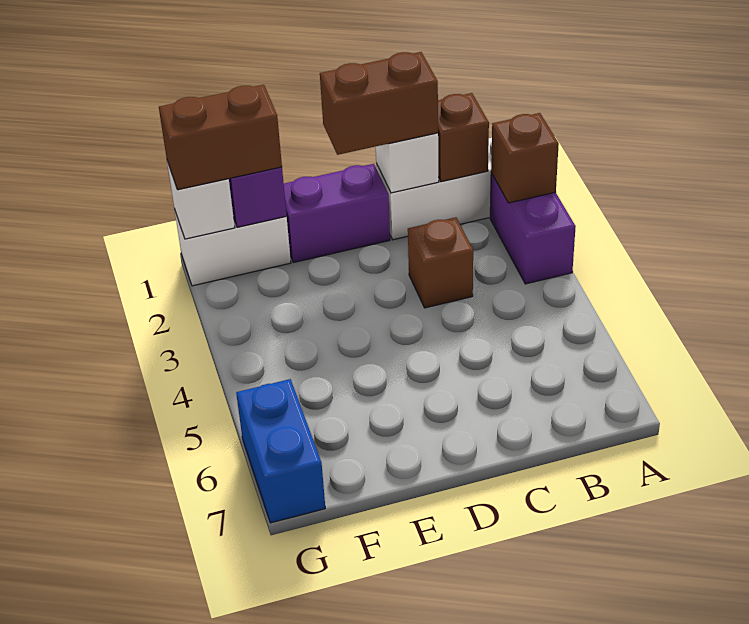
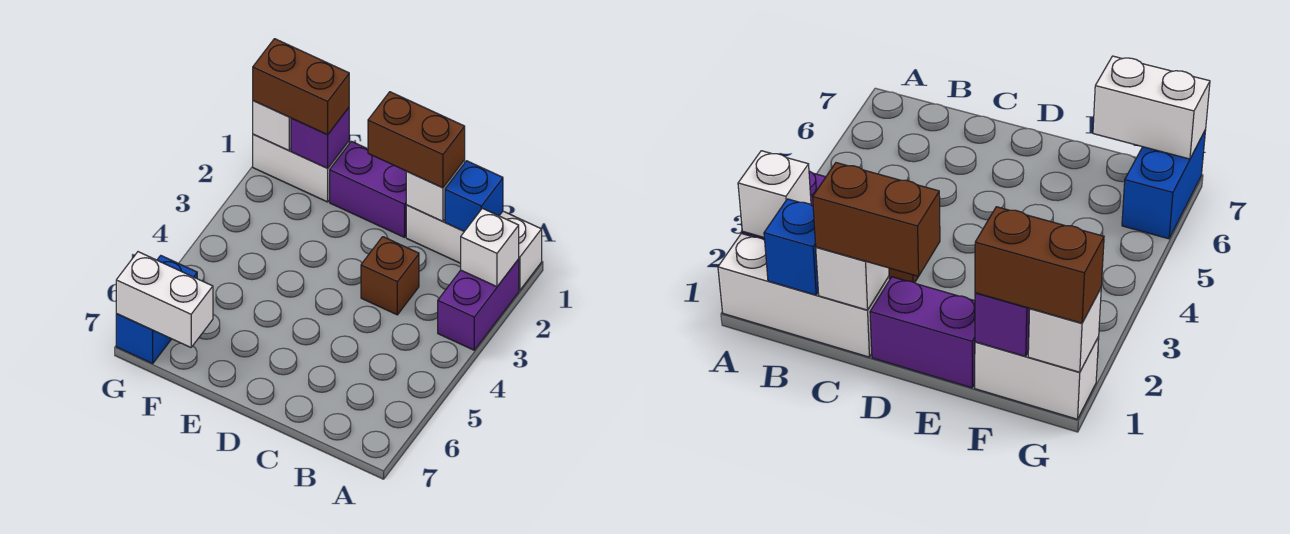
brown brick A2 level 2 -> white brick A2 level 2
brown brick B1 level 2 -> blue brick B1 level 2
none -> white brick F7:G7 level 2

